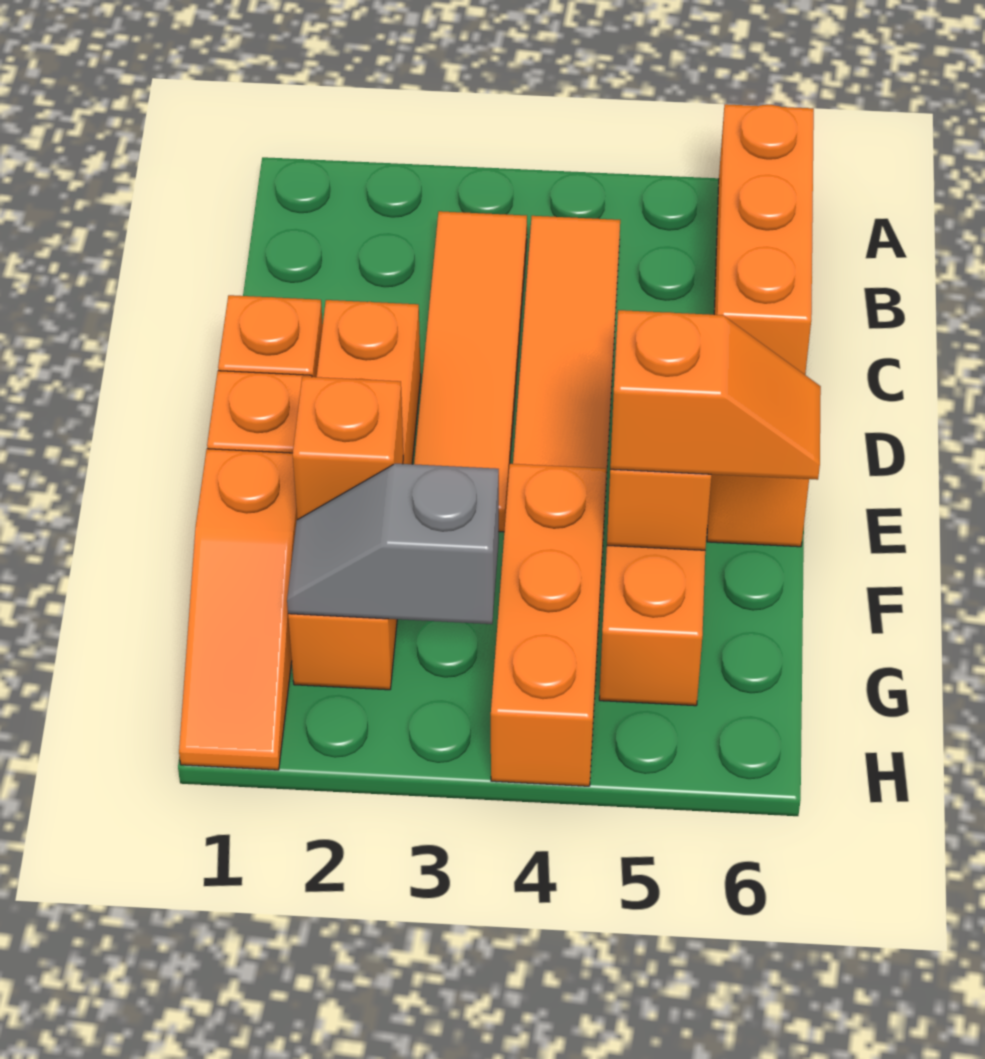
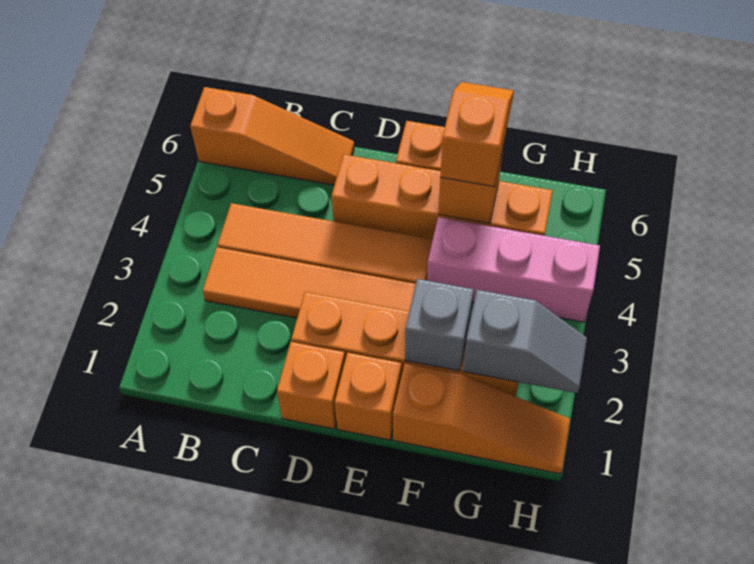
orange brick A6:C6 level 1 -> orange slope A6:C6 level 1 top A
orange brick F2 level 2 -> grey brick F2 level 2
orange brick F4:H4 level 1 -> pink brick F4:H4 level 1
grey slope G2:G3 level 2 top 3 -> grey slope G2:H2 level 2 top G

